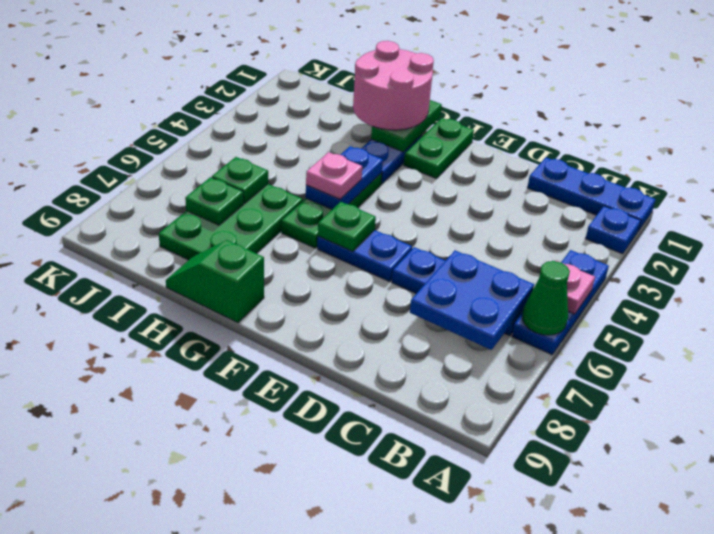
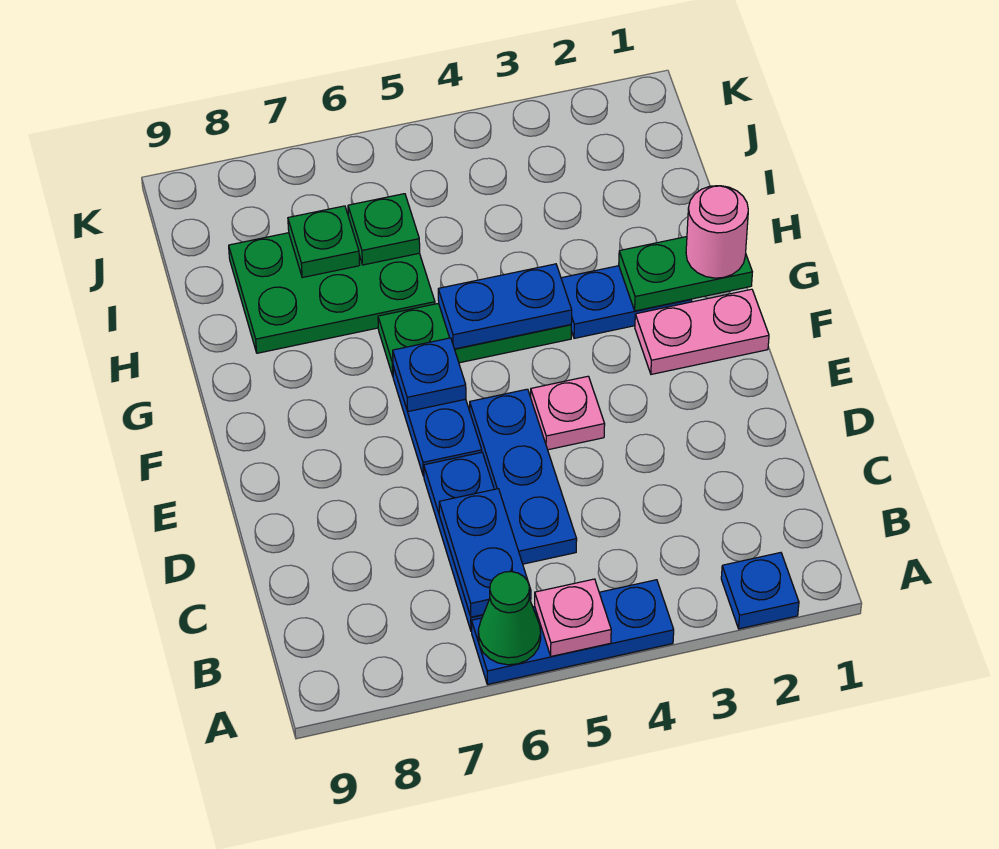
blue plate A1:C1 level 1 -> blue plate C5:E5 level 1
blue plate B6:C7 level 2 -> blue plate B6:C6 level 2
green plate F1:F2 level 1 -> pink plate F1:F2 level 1
green plate F6 level 2 -> blue plate F6 level 2
pink round brick G1:H2 level 3 -> pink round brick G1 level 3
pink plate G5 level 3 -> pink plate E4 level 1
green slope G9:H9 level 1 top G -> none

